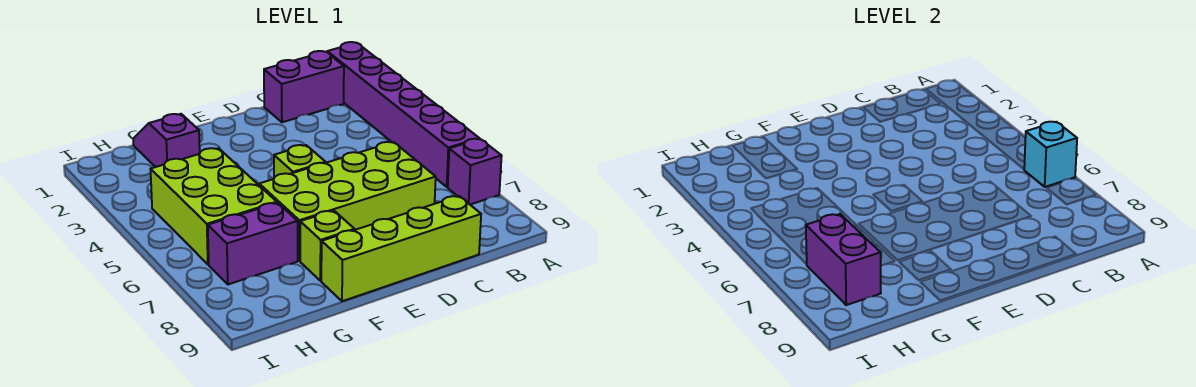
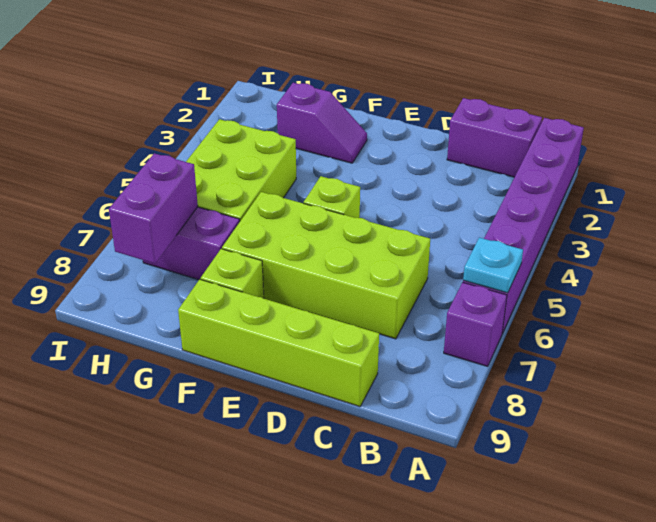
cyan brick A6 level 2 -> cyan plate A6 level 2
purple slope G1:G2 level 1 top 2 -> purple slope F2:G2 level 1 top G

